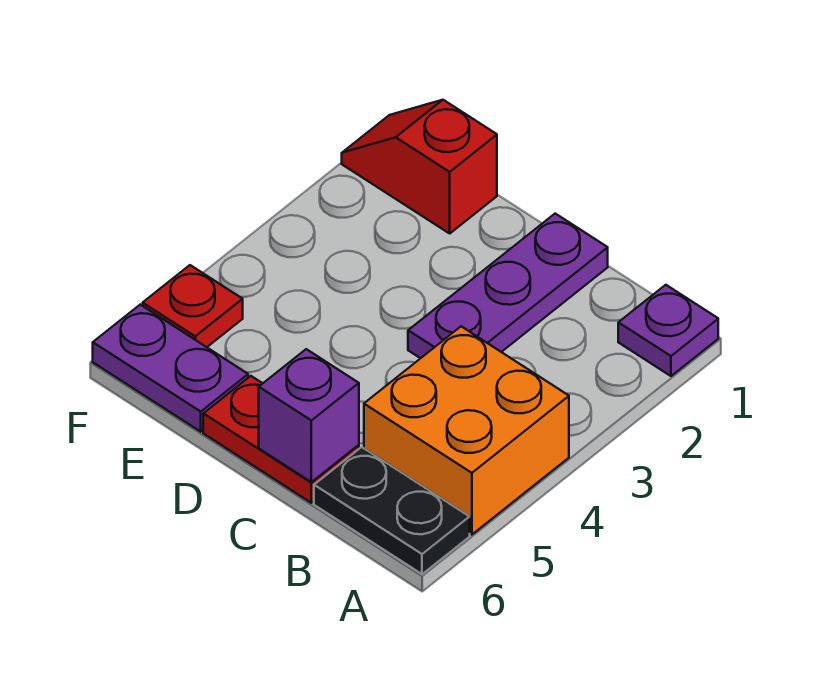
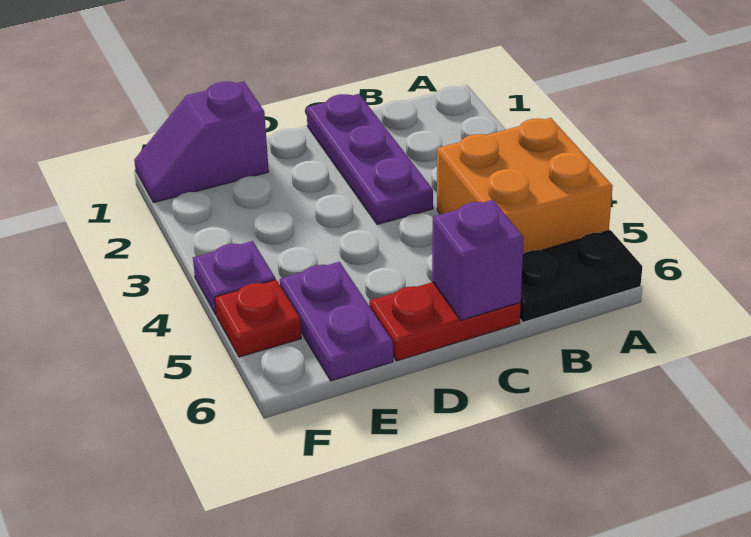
purple plate A1 level 1 -> purple plate F4 level 1
red slope E1:F1 level 1 top E -> purple slope E1:F1 level 1 top E
purple plate E6:F6 level 1 -> purple plate E5:E6 level 1

